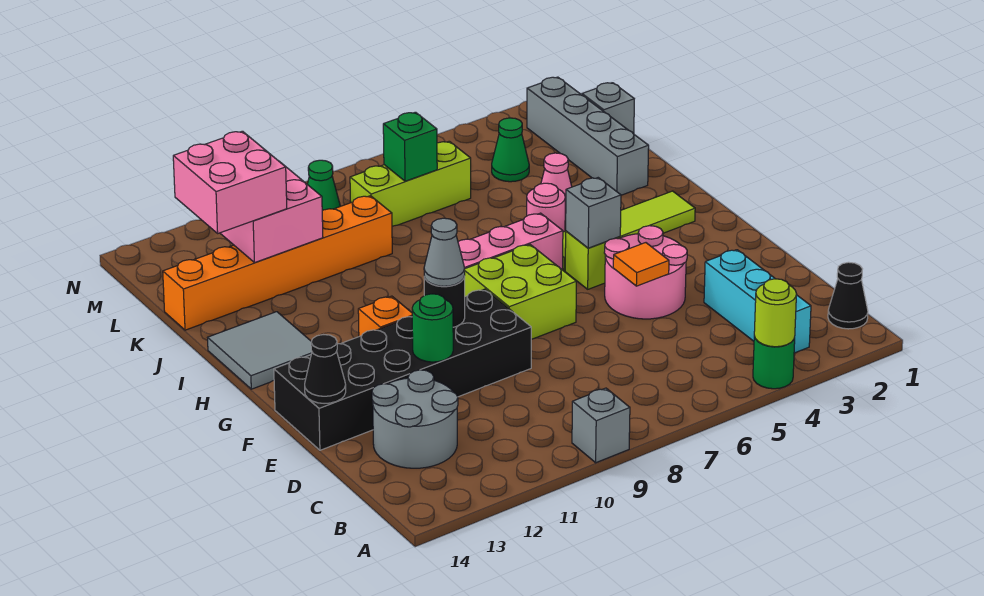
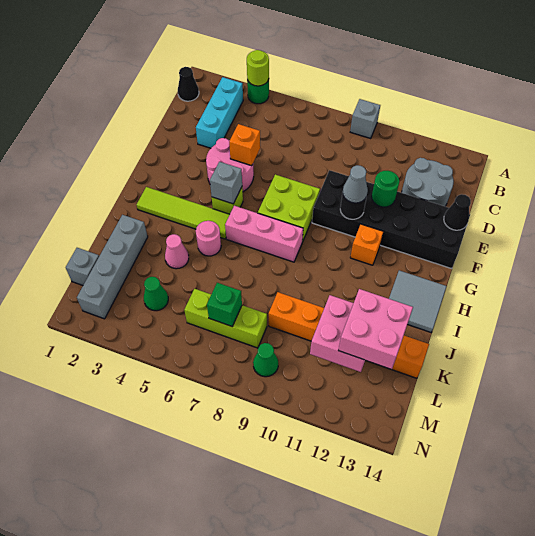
orange tile E5 level 2 -> orange brick E5 level 2

